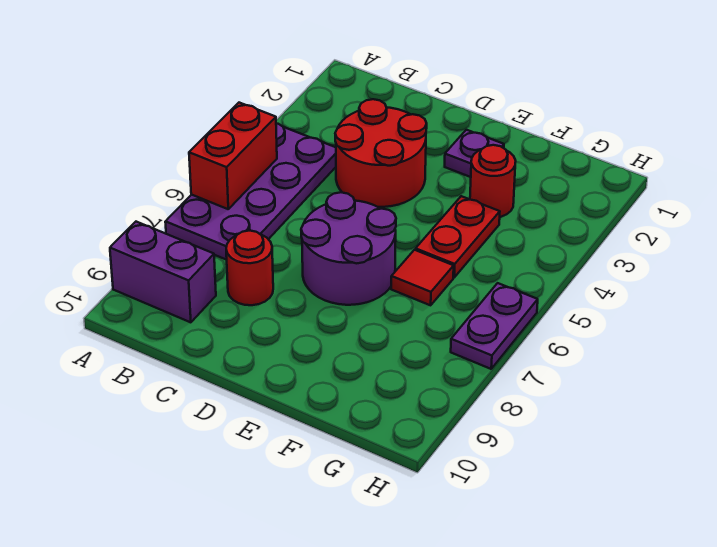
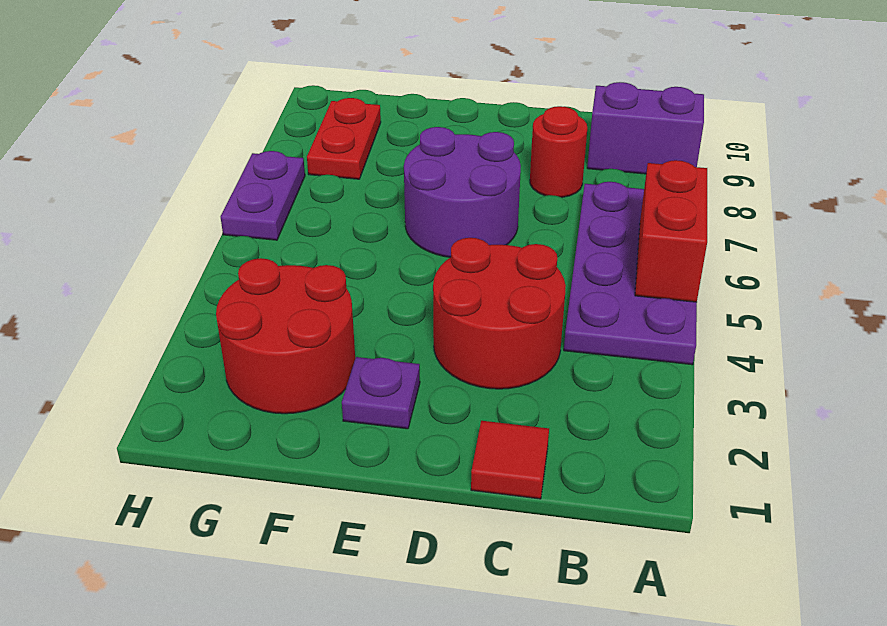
red round brick F3 level 1 -> red round brick F2:G3 level 1
red plate F4:F5 level 1 -> red plate G8:G9 level 1
red tile F6 level 1 -> red tile C1 level 1

